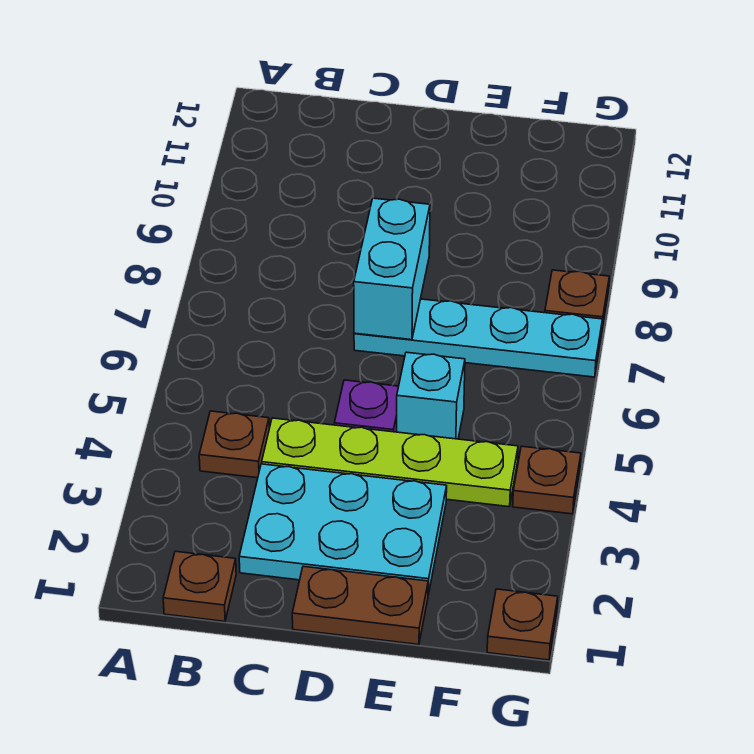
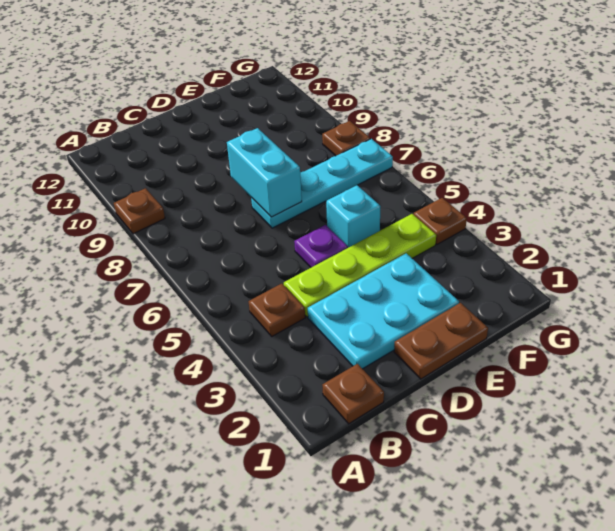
brown plate G1 level 1 -> brown plate A9 level 1

